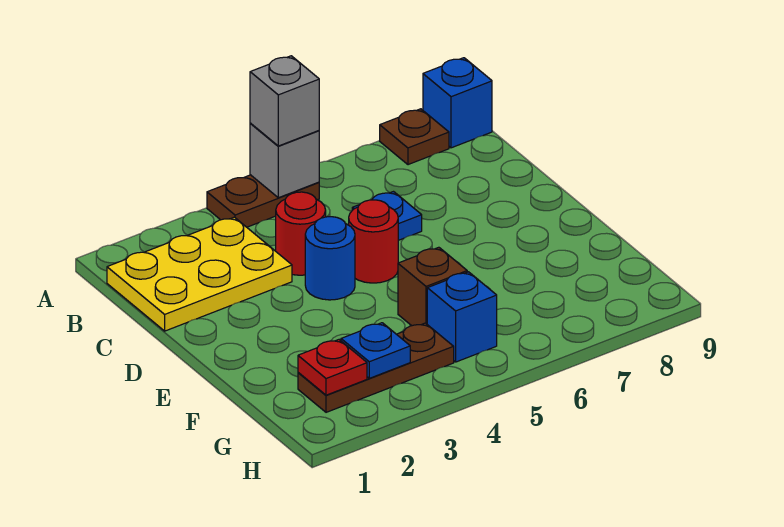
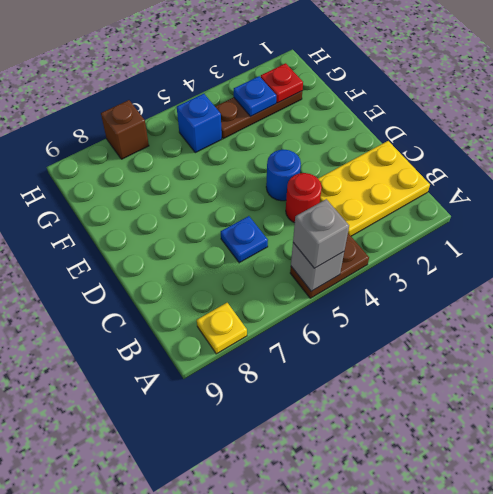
brown plate A8 level 1 -> yellow plate A8 level 1
blue brick A9 level 1 -> none
red round brick D5 level 1 -> none
brown brick F5 level 1 -> brown brick H7 level 1

